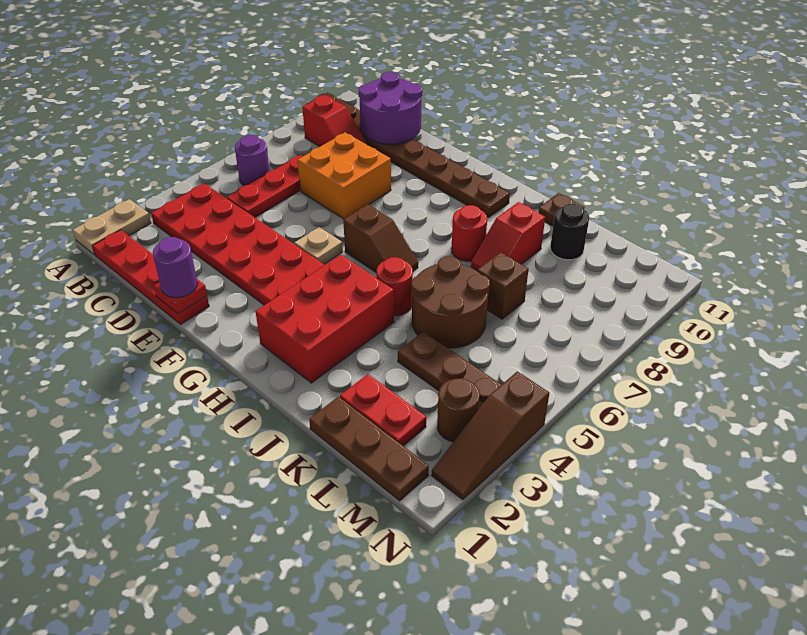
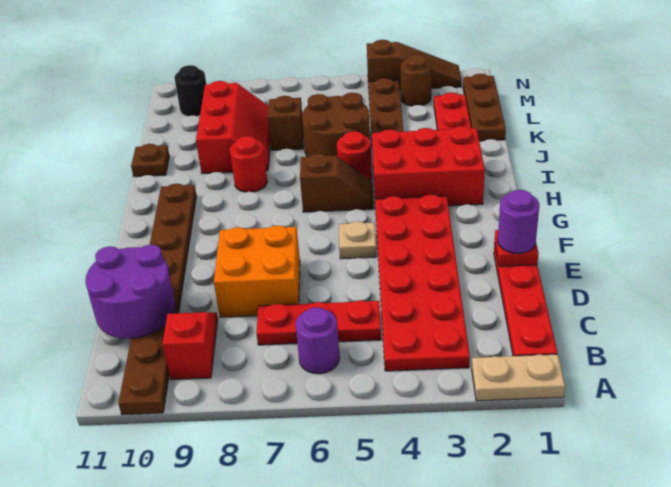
brown slope G6:H6 level 1 top G -> brown slope H5:H6 level 1 top 6
red slope J8:J9 level 1 top 9 -> red slope J8:L9 level 1 top 9
black round brick K10 level 1 -> black round brick M10 level 1

